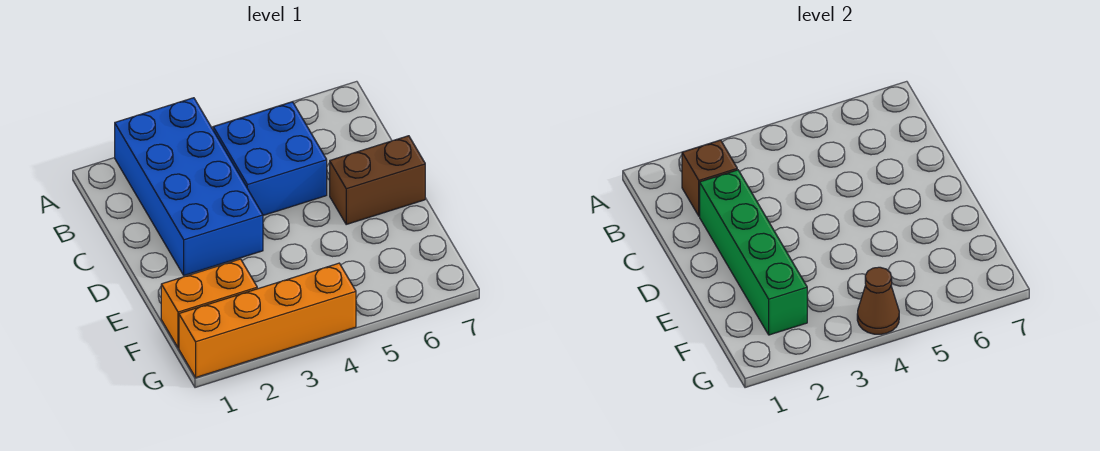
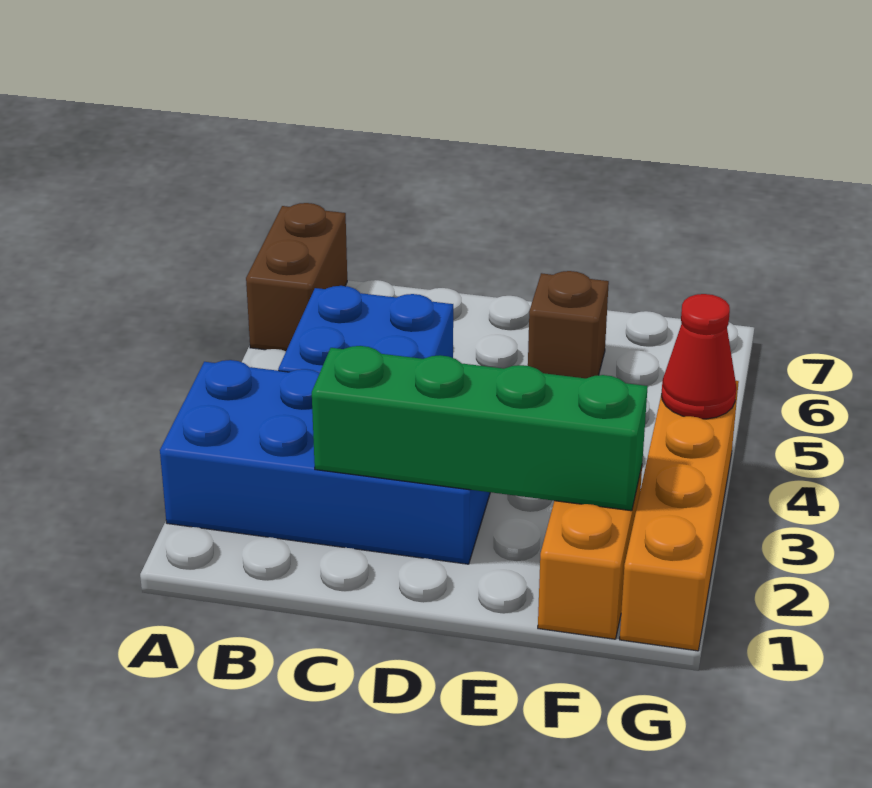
brown brick B2 level 2 -> brown brick E6 level 1
brown brick D6:D7 level 1 -> brown brick A6:A7 level 1
brown cone G4 level 2 -> red cone G4 level 2

